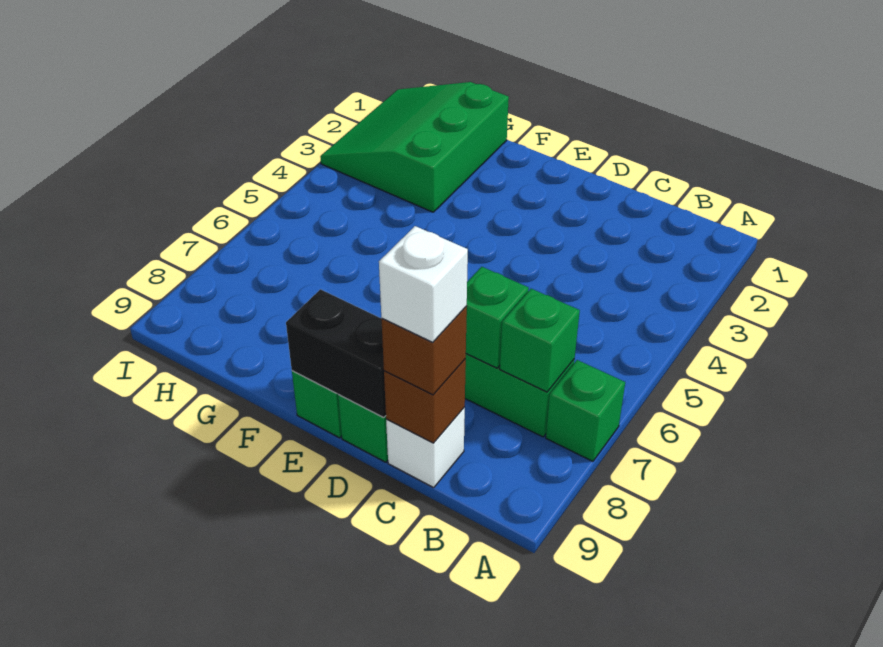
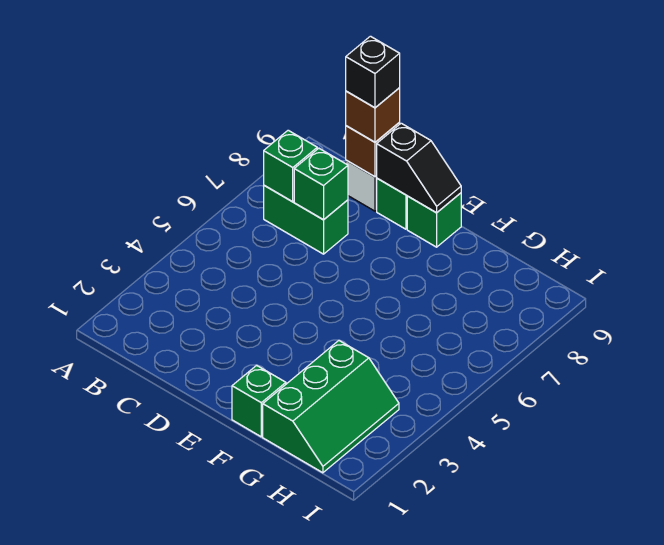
green brick A7 level 1 -> green brick F1 level 1
white brick C9 level 4 -> black brick C9 level 4
black brick D9:E9 level 2 -> black slope D9:E9 level 2 top D
green slope G1:I3 level 1 top G -> green slope G1:H3 level 1 top G

